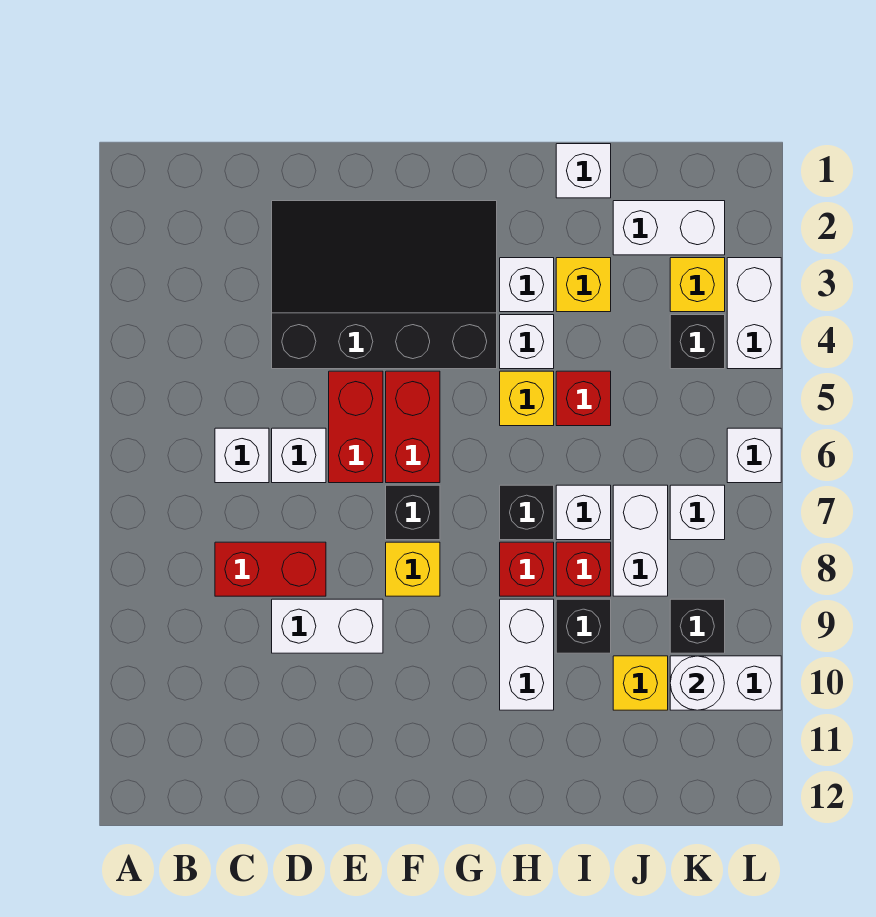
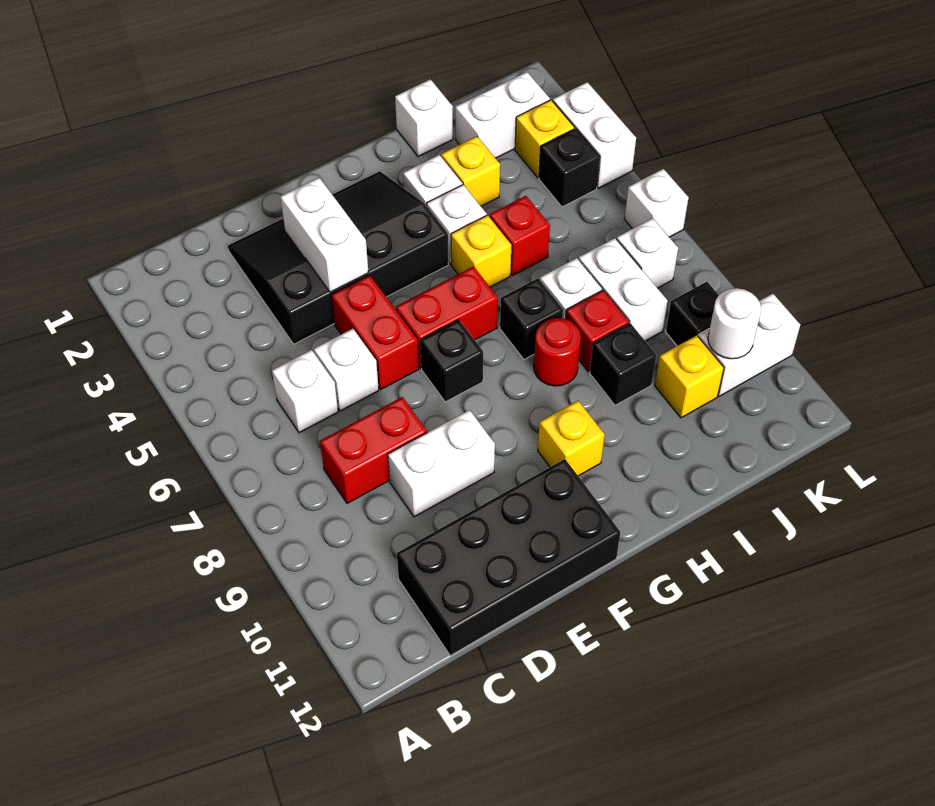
none -> black brick C11:F12 level 1
red brick F5:F6 level 1 -> red brick F6:G6 level 1
yellow brick F8 level 1 -> yellow brick G10 level 1
red brick H8 level 1 -> red round brick H8 level 1
white brick H9:H10 level 1 -> white brick E3:E4 level 2

